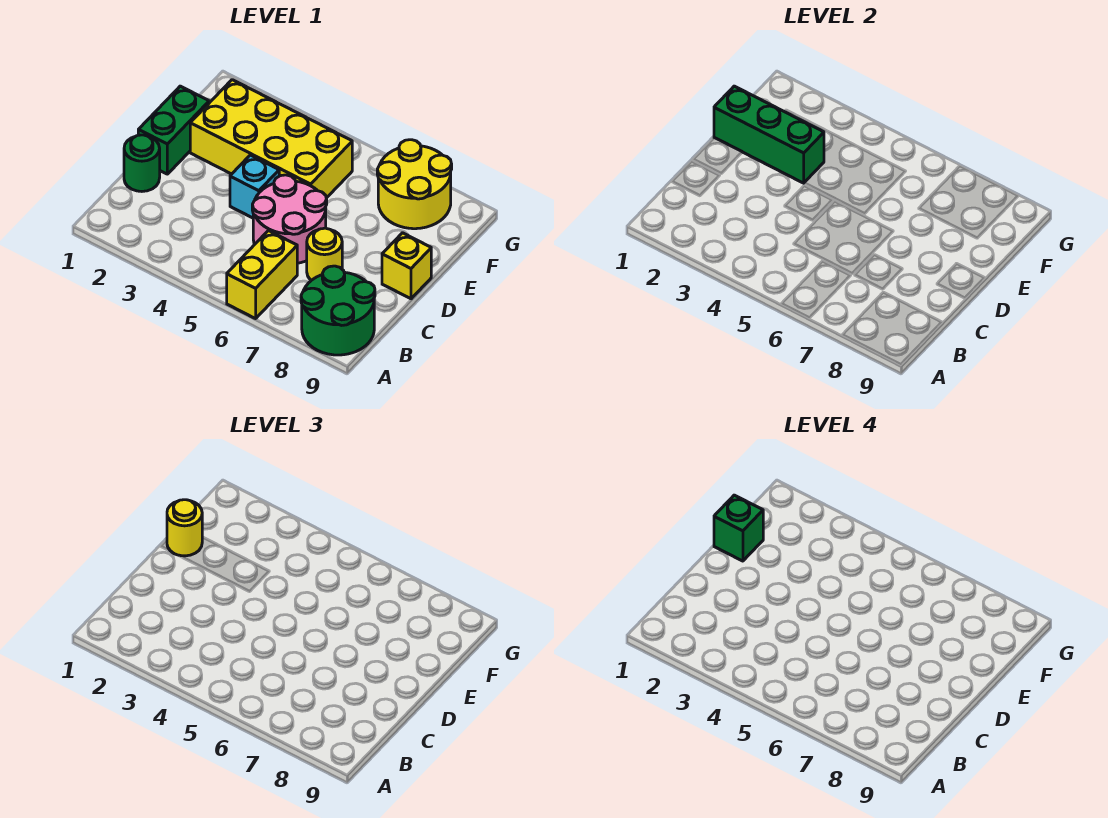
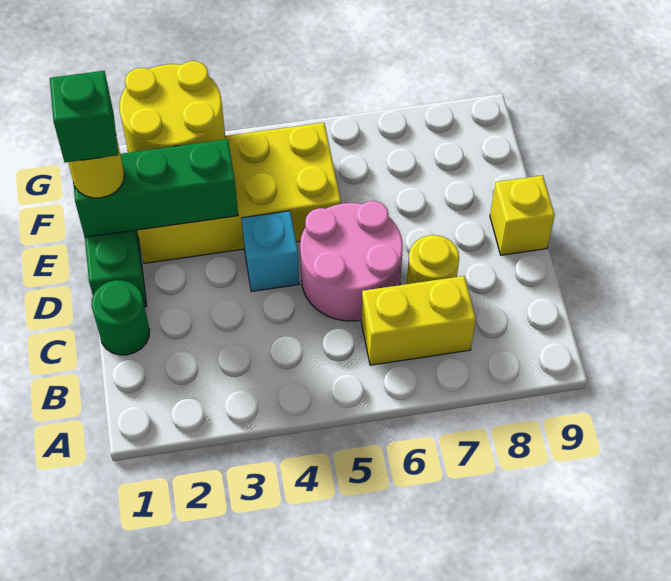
yellow brick A6:B6 level 1 -> yellow brick B6:B7 level 1
green round brick A8:B9 level 1 -> none
yellow round brick F7:G8 level 1 -> yellow round brick F2:G3 level 2

